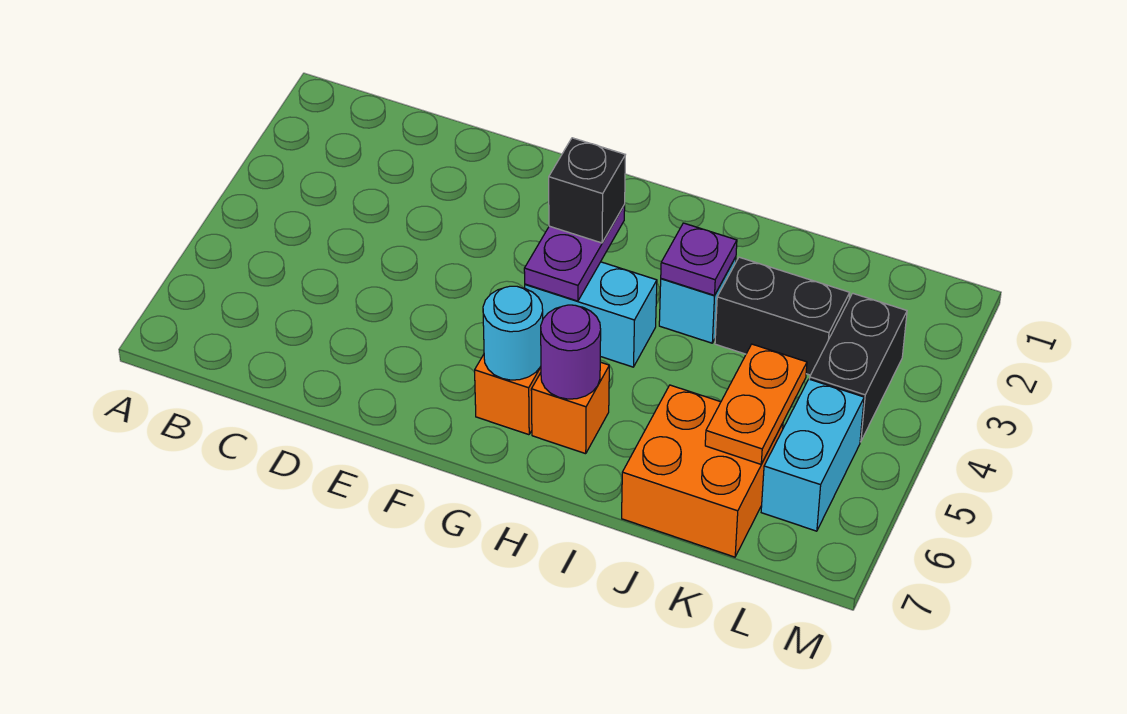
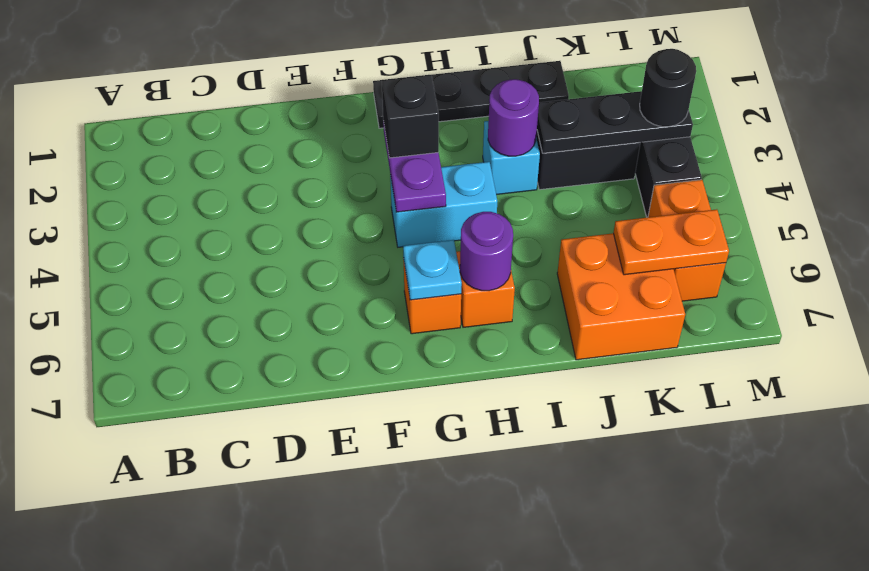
none -> black plate G1:J1 level 1
cyan round brick G6 level 2 -> cyan plate G6 level 2
purple plate I3 level 2 -> purple round brick I3 level 2
none -> black plate J3:L3 level 2
orange plate K5:K6 level 2 -> orange plate K6:L6 level 2
none -> black round brick L3 level 3
cyan brick L5:L6 level 1 -> orange brick L5:L6 level 1

